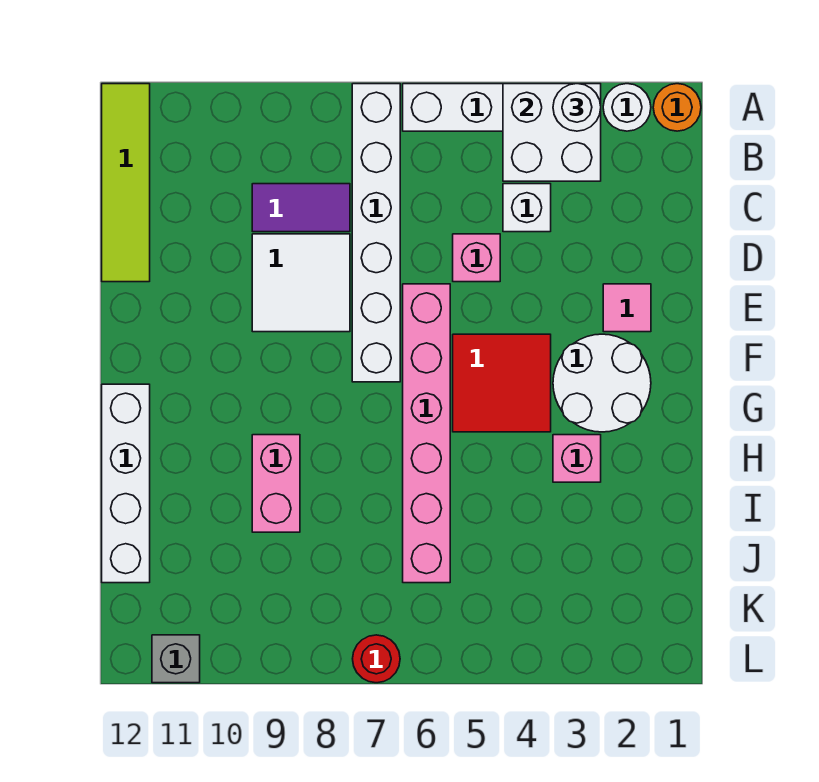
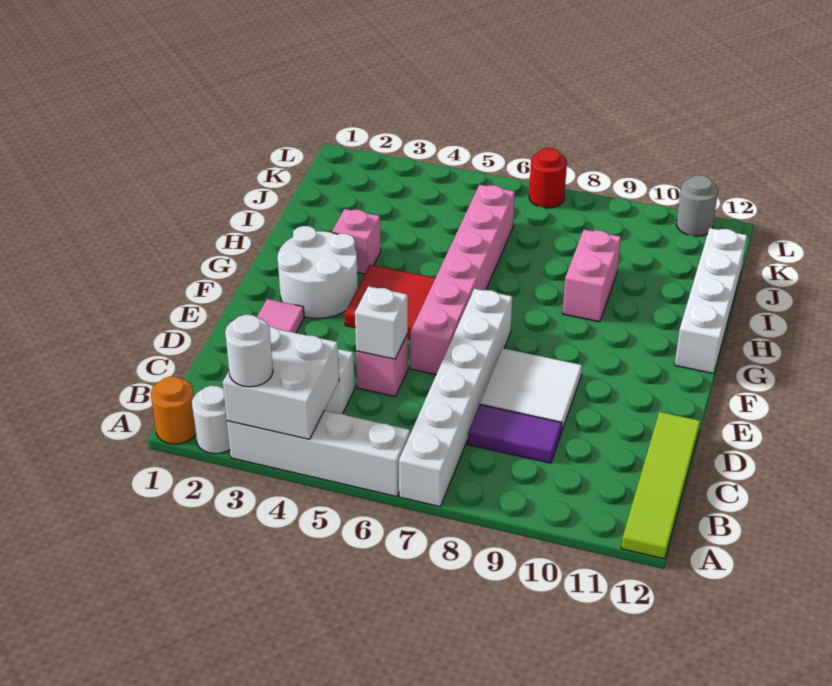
none -> white brick D5 level 2
grey brick L11 level 1 -> grey round brick L11 level 1

